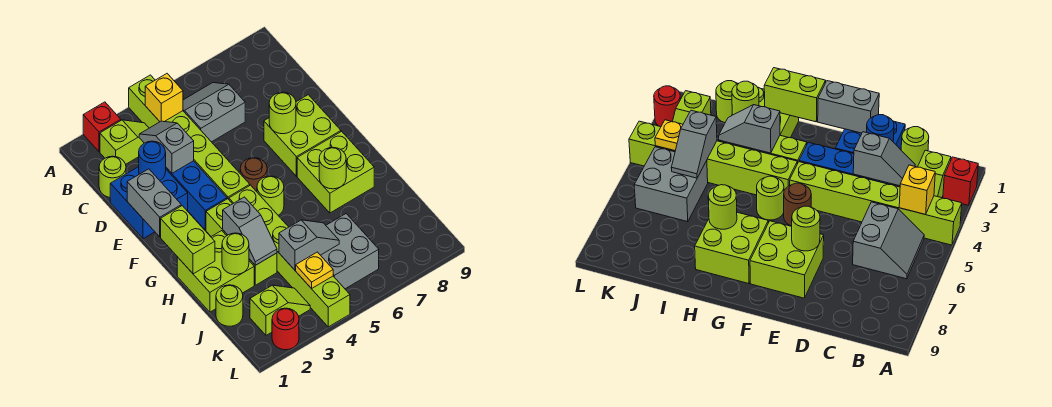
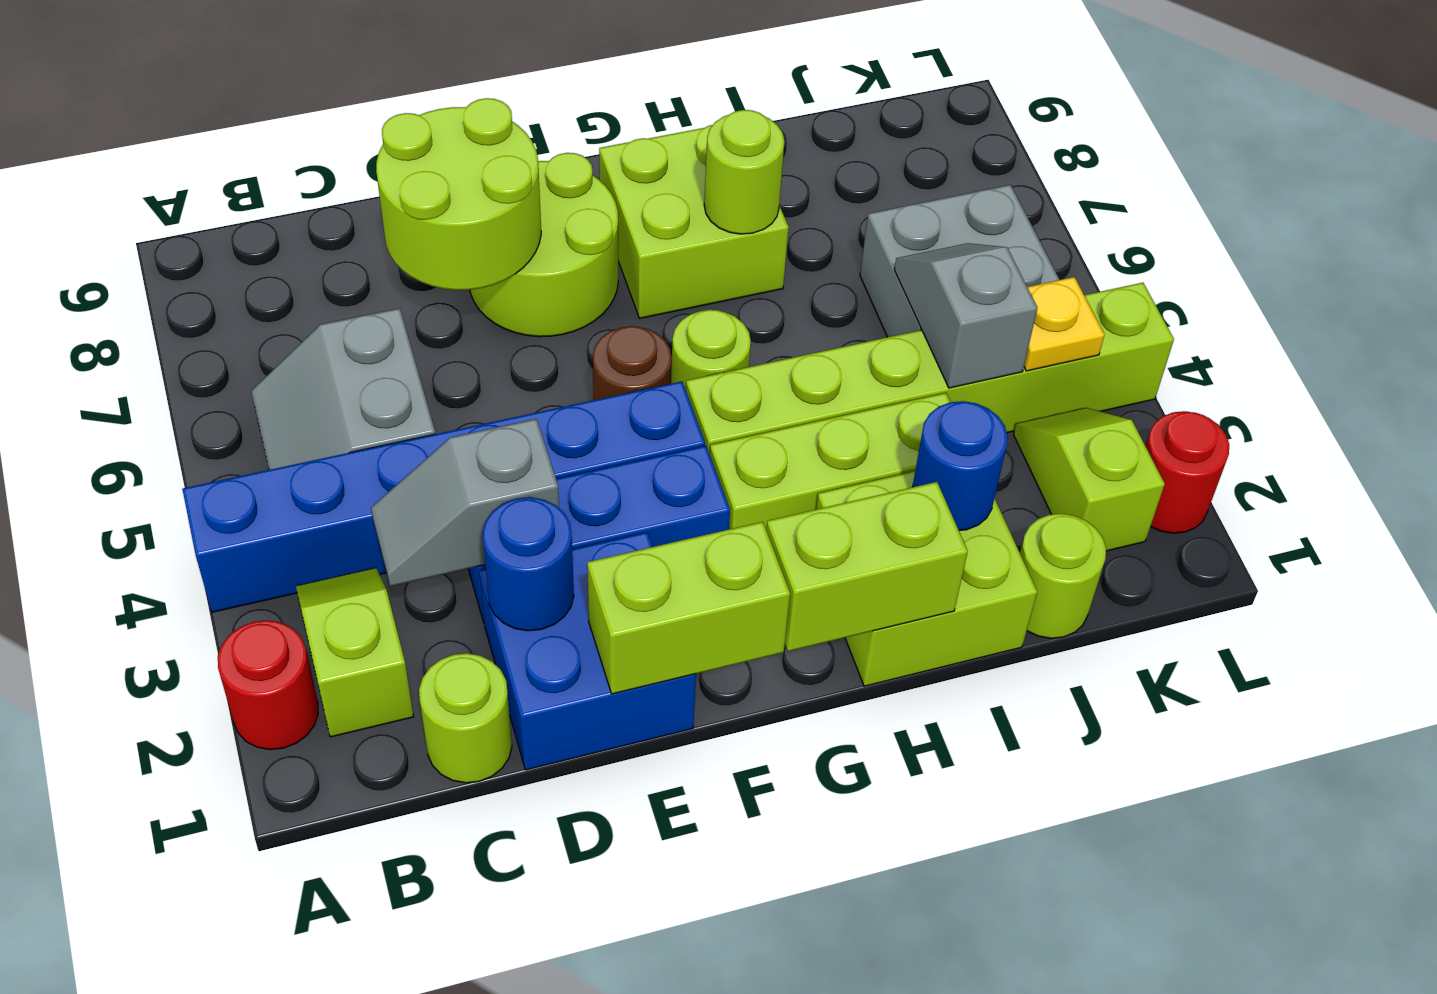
red brick A2 level 1 -> red round brick A2 level 1
lime brick A4:F4 level 1 -> blue brick A4:F4 level 1
yellow brick B4 level 2 -> none
grey brick E1:F1 level 2 -> lime brick E1:F1 level 2
lime brick E7:F8 level 1 -> lime round brick E7:F8 level 1
lime round brick E7 level 2 -> lime round brick D7:E8 level 2
grey slope H3:I3 level 2 top H -> none
lime round brick I2 level 2 -> blue round brick I2 level 2

